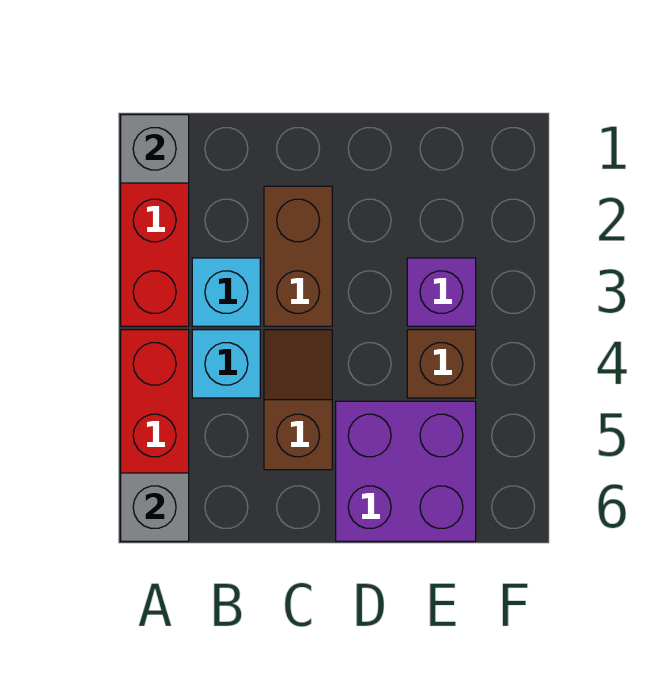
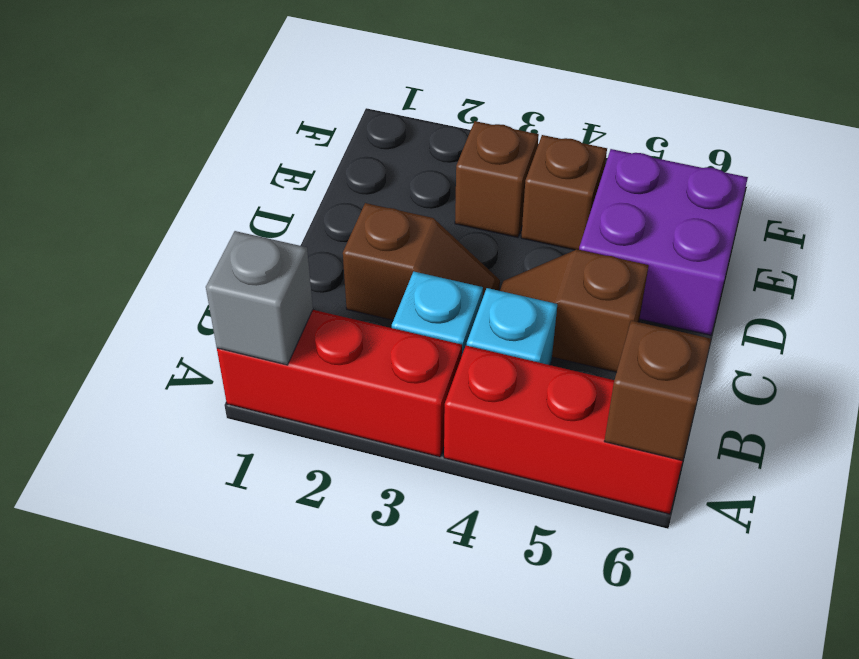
grey brick A6 level 2 -> brown brick A6 level 2
brown brick C2:C3 level 1 -> brown slope C2:C3 level 1 top 2
purple brick E3 level 1 -> brown brick E3 level 1

